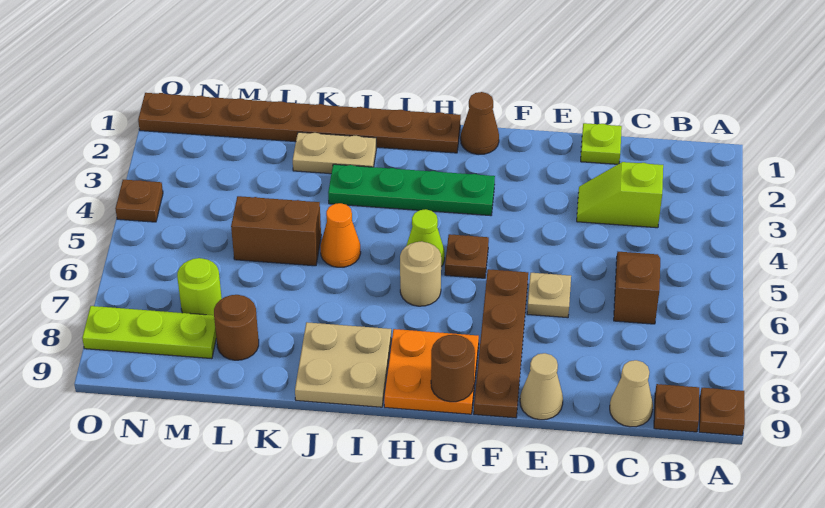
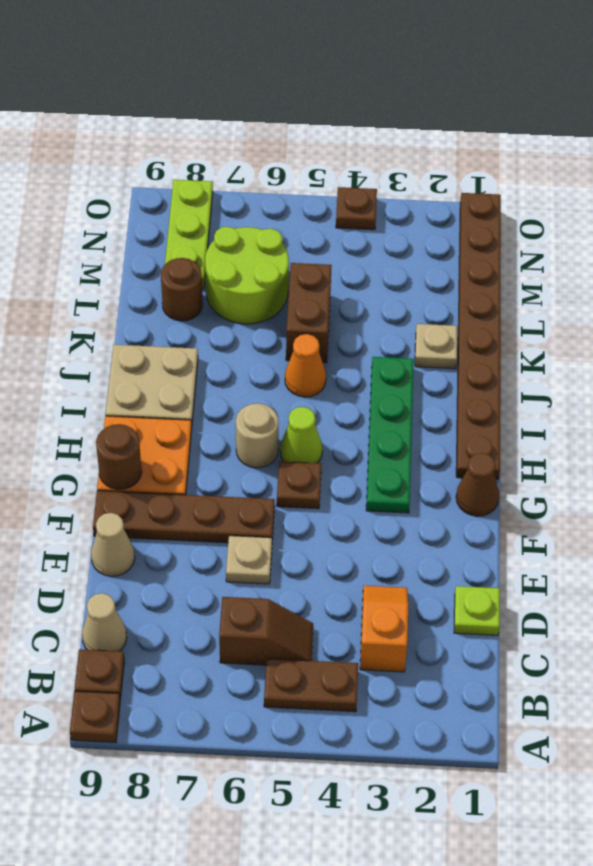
none -> brown plate B4:B5 level 1
lime slope C3:D3 level 1 top C -> orange slope C3:D3 level 1 top C
tan plate J2:K2 level 1 -> tan plate K2 level 1
lime round brick M7 level 1 -> lime round brick L6:M7 level 1

